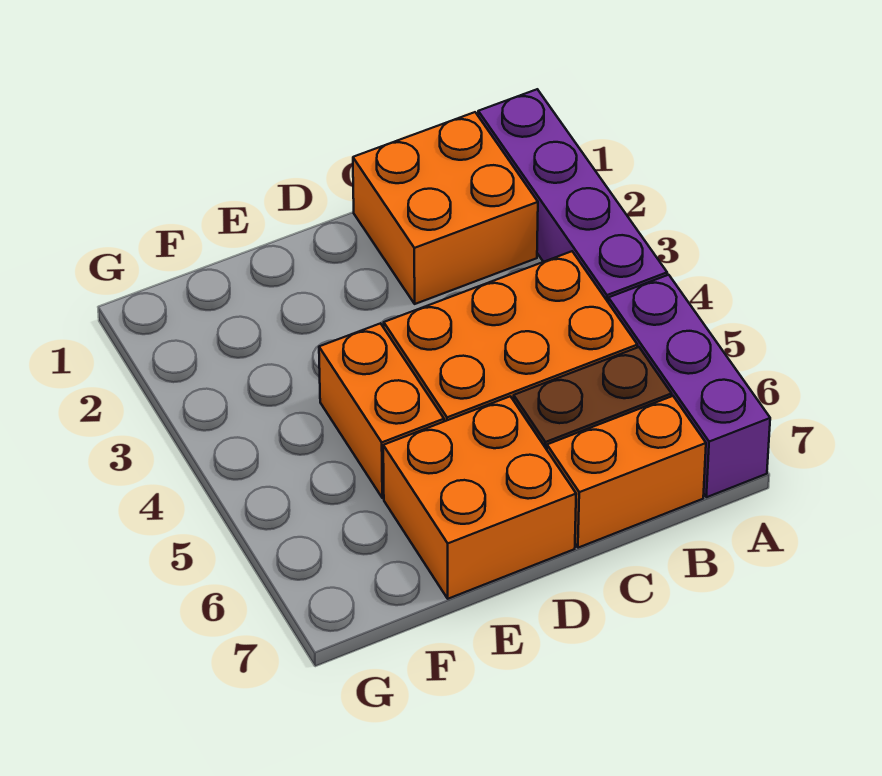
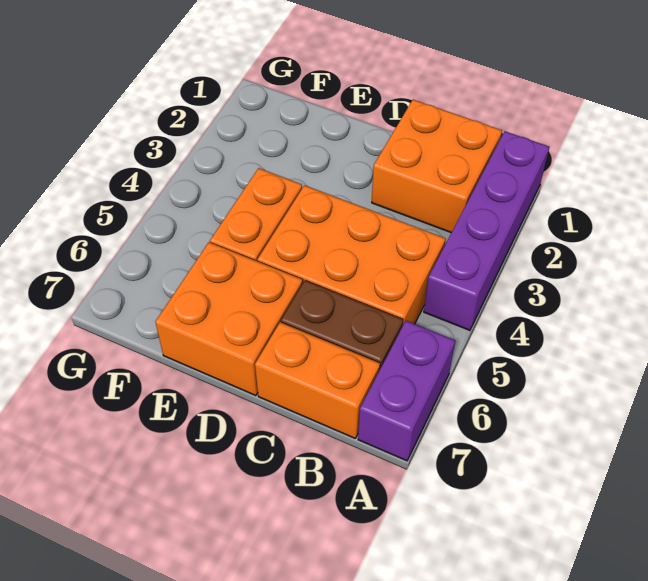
purple brick A5:A7 level 1 -> purple brick A6:A7 level 1

